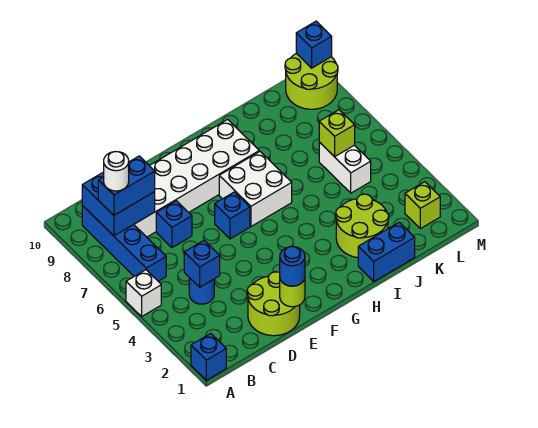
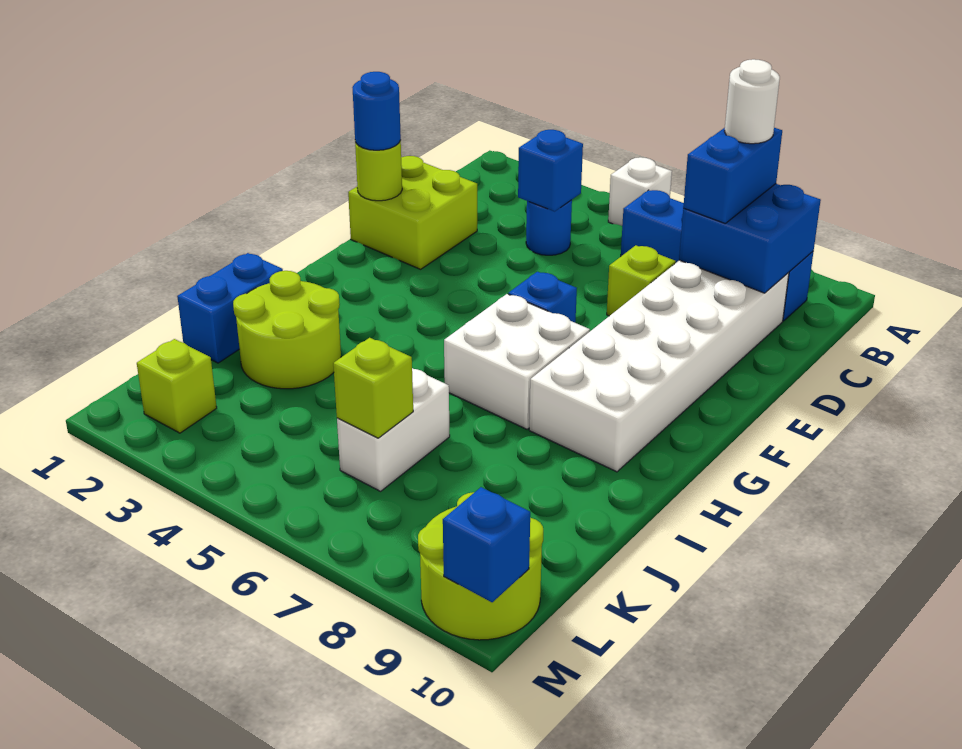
blue brick A1 level 1 -> none
lime round brick D1:E2 level 1 -> lime brick D1:E2 level 1
blue brick D7 level 1 -> lime brick D7 level 1
white brick K5:K6 level 1 -> white brick J6:K6 level 1

